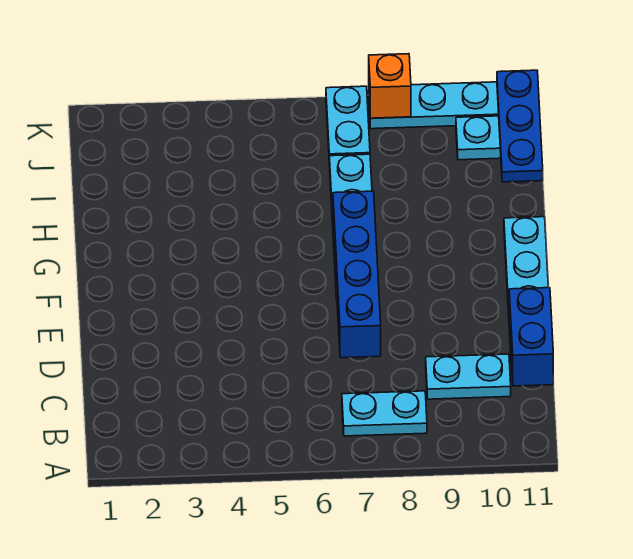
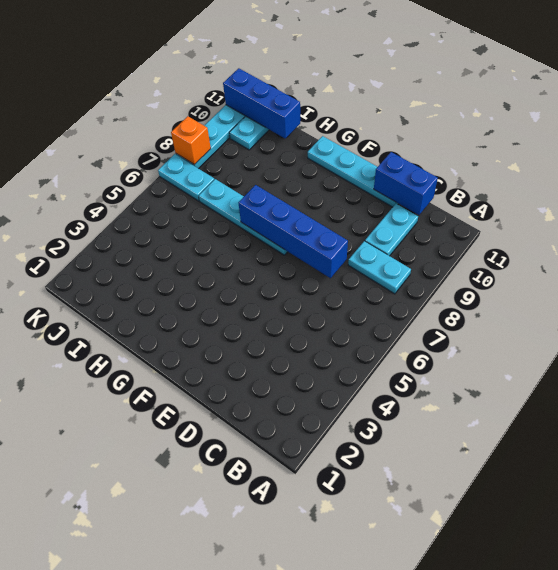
cyan plate B7:B8 level 1 -> cyan plate B8:C8 level 1
blue plate I11:K11 level 2 -> blue brick I11:K11 level 2

